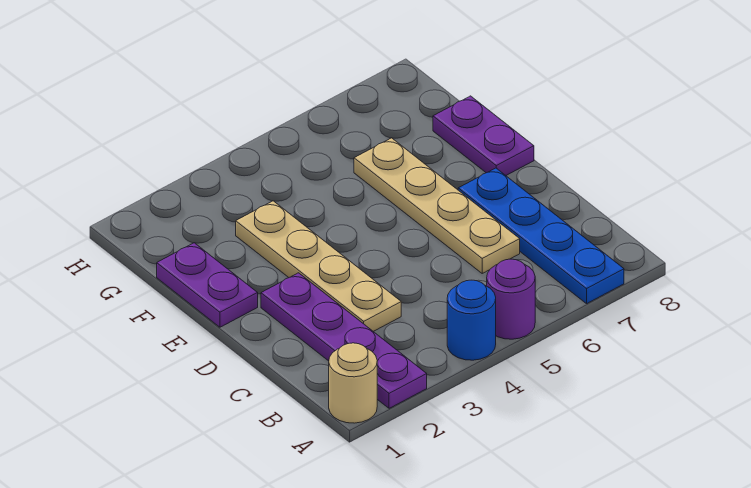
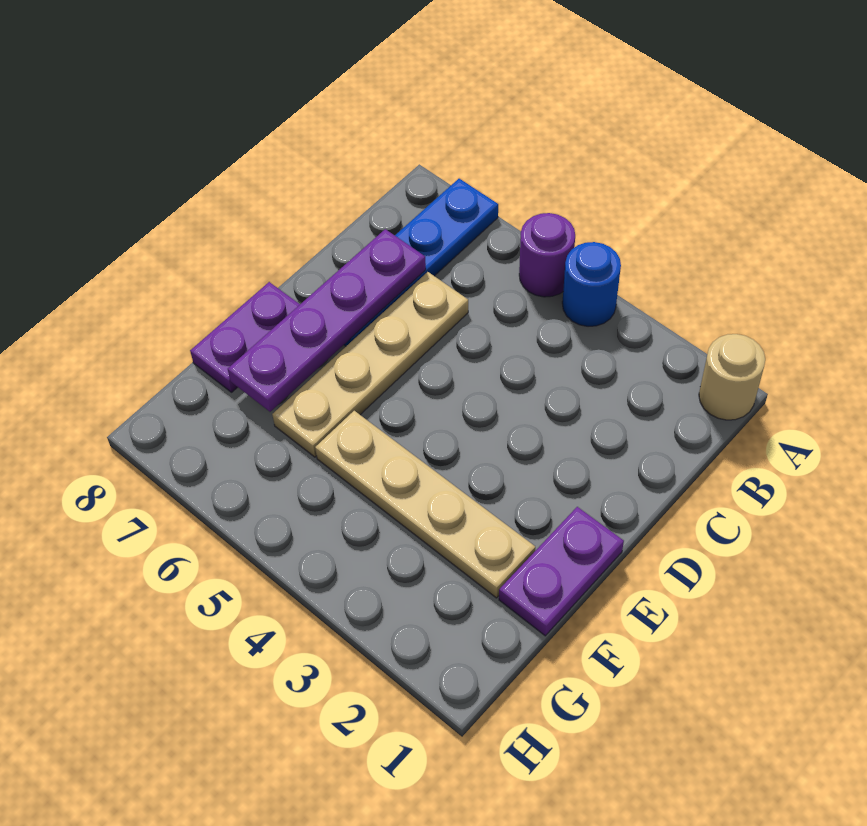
purple plate A2:D2 level 1 -> purple plate C7:F7 level 2
tan plate C3:F3 level 1 -> tan plate F2:F5 level 1

